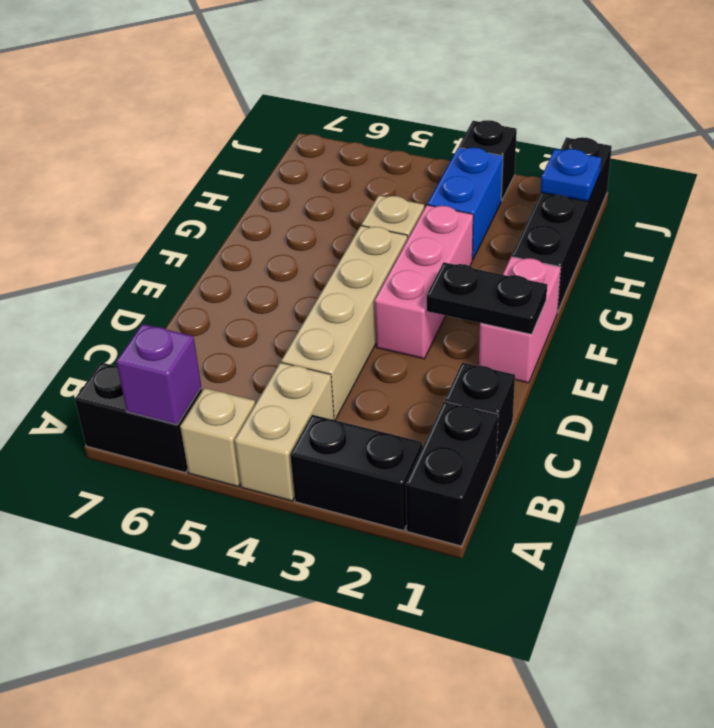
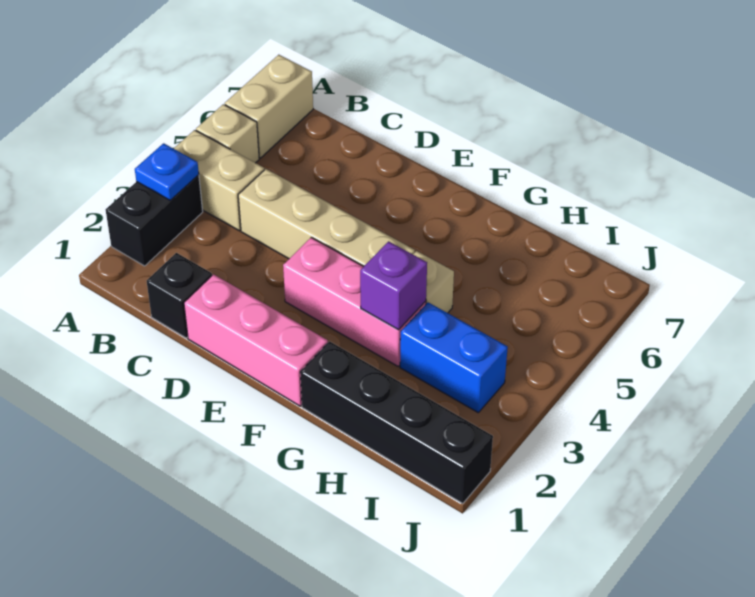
black brick A1:B1 level 1 -> none
black brick A6:A7 level 1 -> tan brick A6:A7 level 1
purple brick A6 level 2 -> purple brick G3 level 2
pink brick E1:F1 level 1 -> pink brick D1:F1 level 1
black plate E1:E2 level 2 -> none
blue plate I1 level 2 -> blue plate A3 level 2
black brick J3 level 1 -> none

